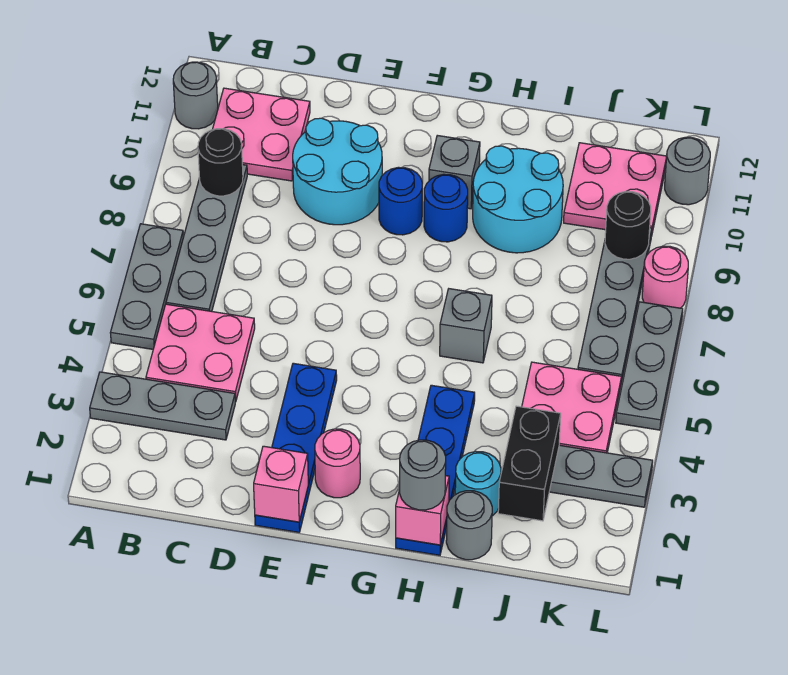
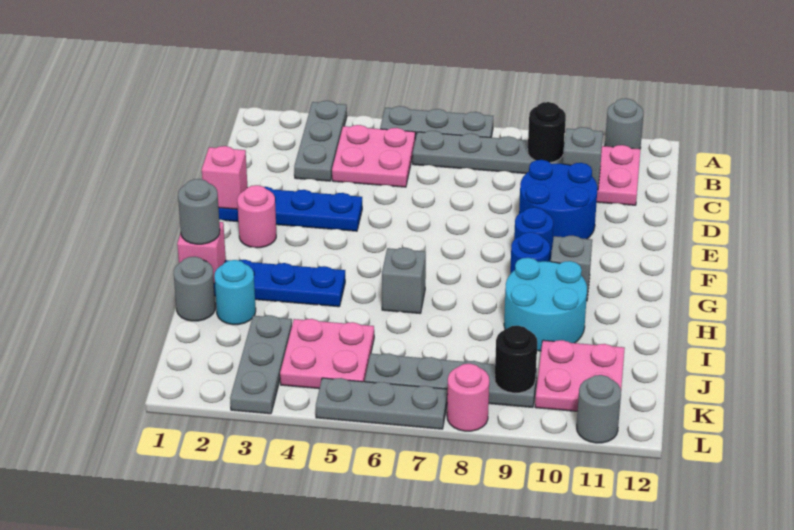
none -> grey brick C10 level 2
cyan round brick D9:E10 level 1 -> blue round brick D9:E10 level 1
black brick J2:J3 level 2 -> none

